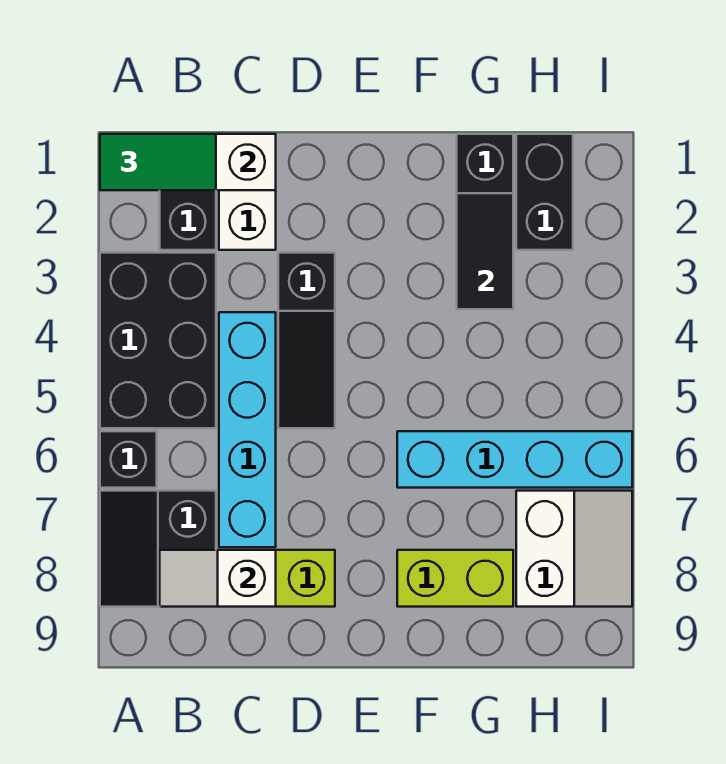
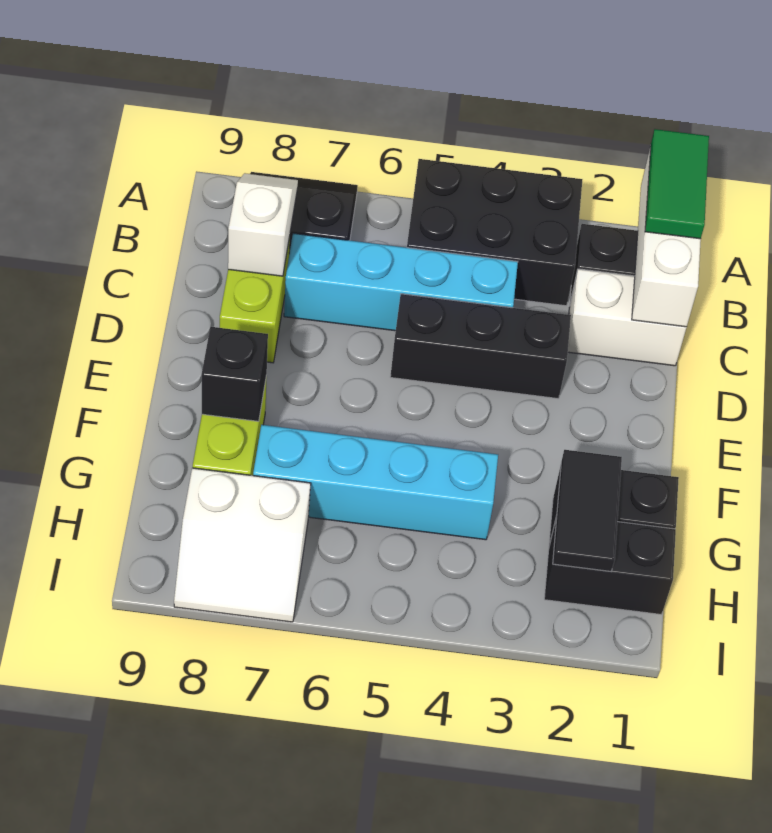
black brick A6 level 1 -> black brick F8 level 2
black slope D3:D5 level 1 top 3 -> black brick D3:D5 level 1
cyan brick F6:I6 level 1 -> cyan brick G4:G7 level 1
black tile G2:G3 level 2 -> black tile G2:H2 level 2

